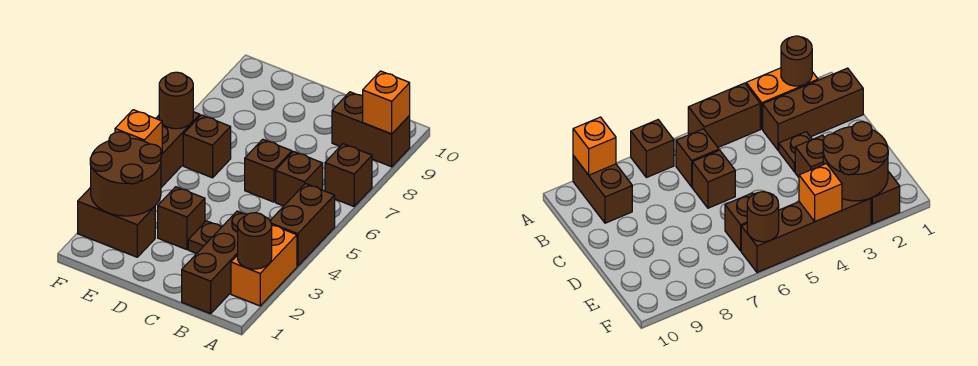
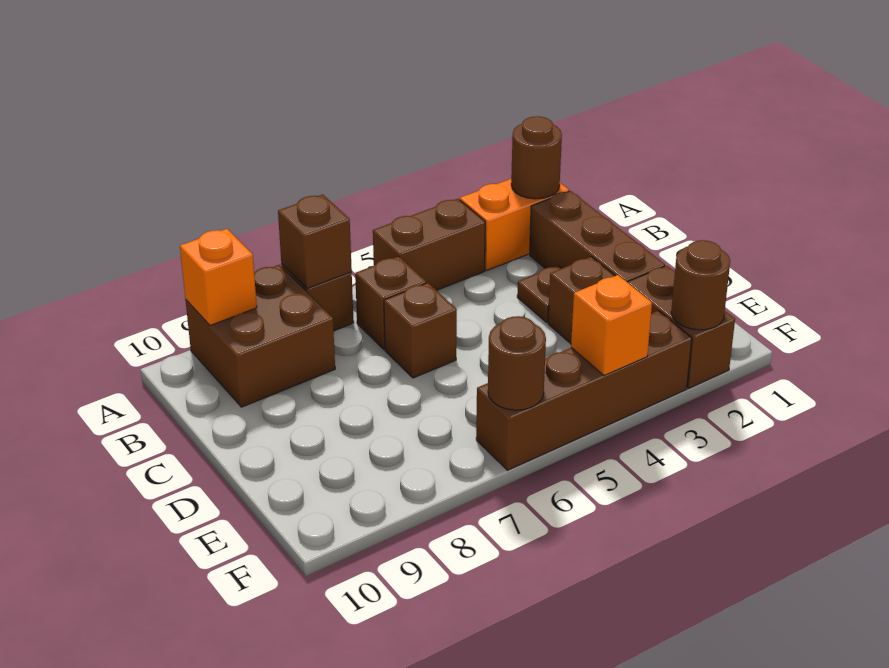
brown brick A9:B9 level 1 -> brown brick A8:B9 level 1
brown brick B1:B3 level 1 -> brown brick B2:D2 level 1
brown round brick E2:F3 level 2 -> brown round brick F2 level 2
brown brick E6 level 1 -> brown brick A7 level 2

